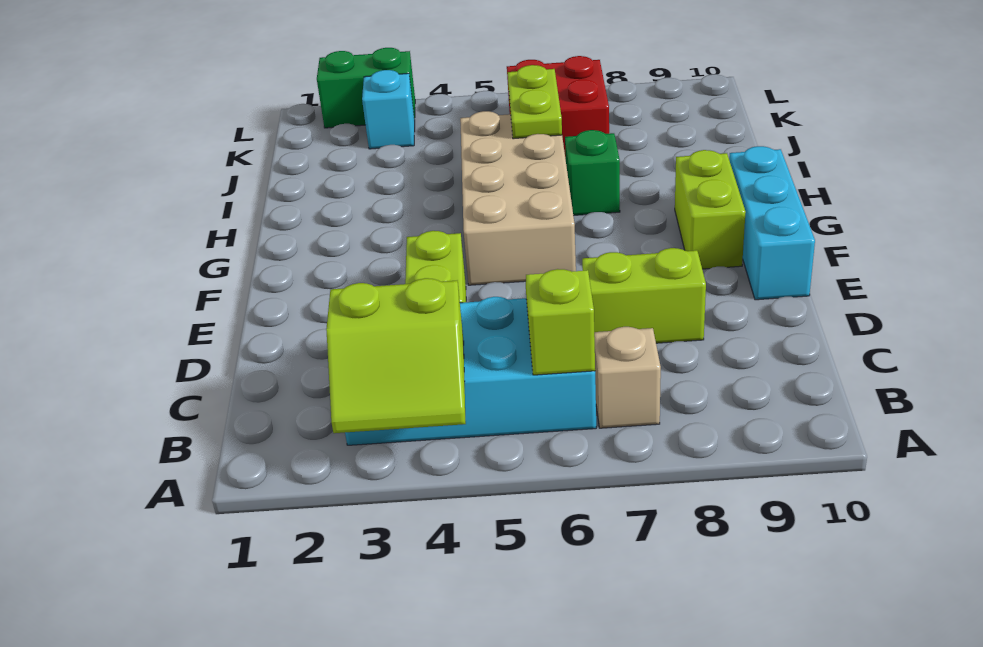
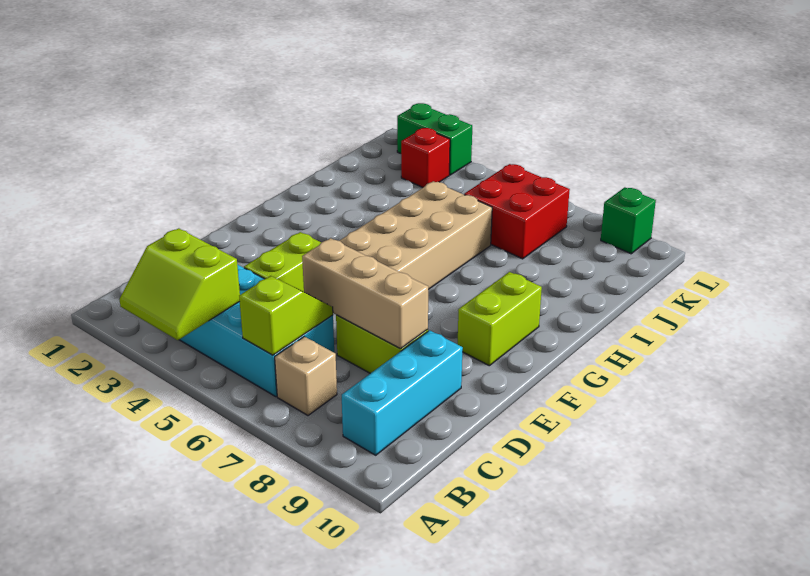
none -> tan brick D6:D8 level 2
cyan brick E10:G10 level 1 -> cyan brick B9:D9 level 1
green brick H7 level 1 -> green brick L9 level 1
lime plate I6:J6 level 2 -> none
cyan brick K3 level 1 -> red brick K3 level 1

